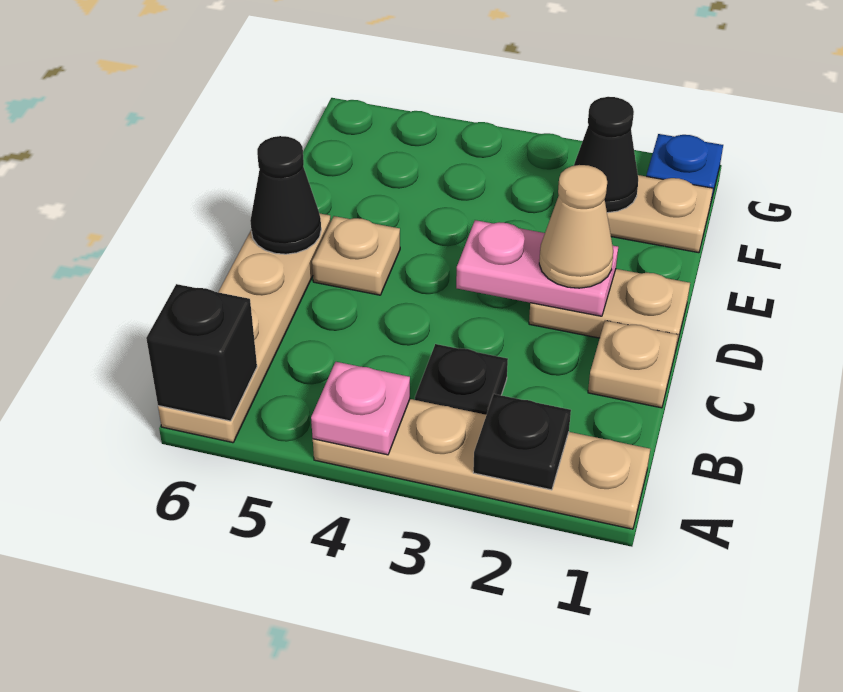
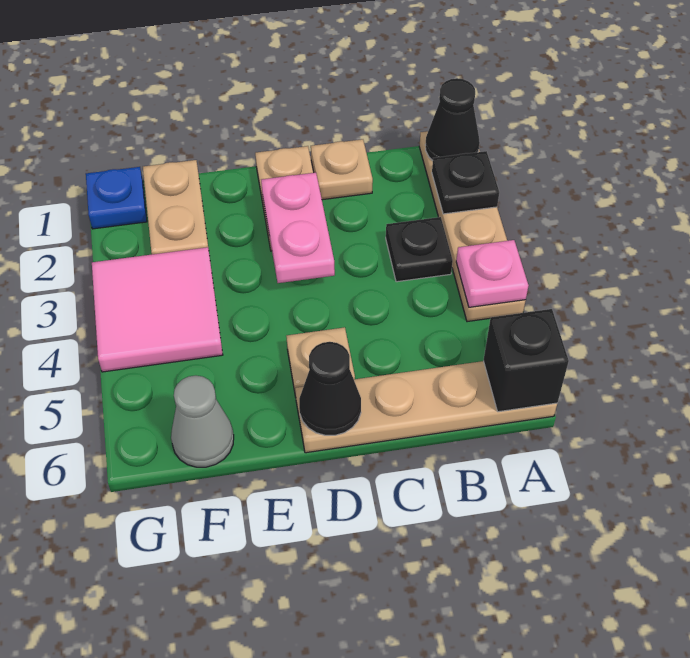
tan cone D2 level 3 -> none
black cone F2 level 2 -> black cone A1 level 2
none -> pink tile F3:G4 level 1
none -> grey cone F6 level 1

